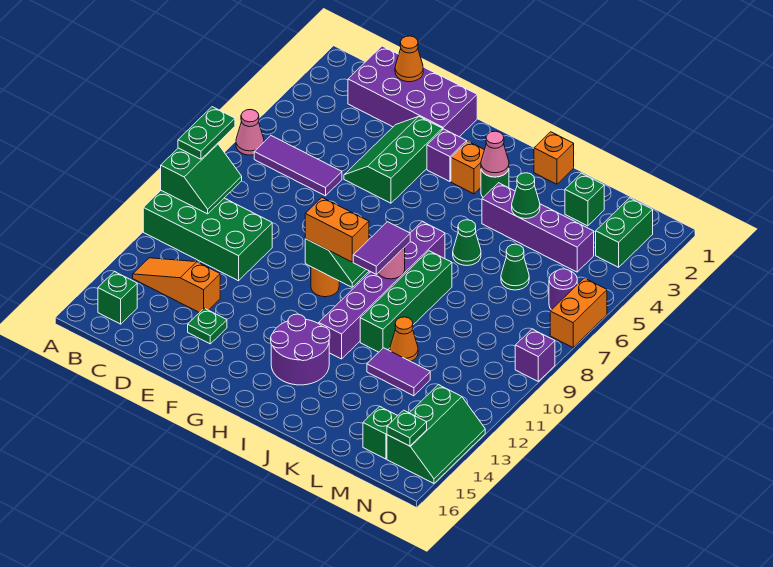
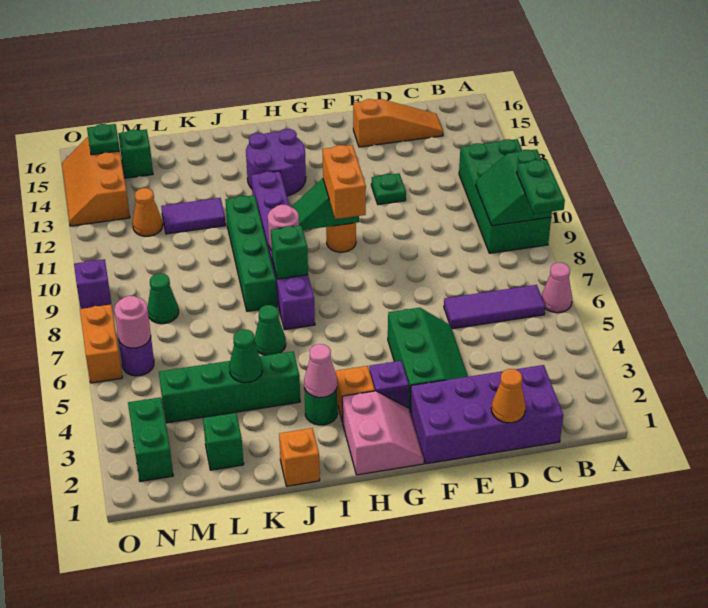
green brick A10:D11 level 1 -> green brick A9:B12 level 1
orange slope B13:D13 level 1 top D -> orange slope C15:E15 level 1 top E
green brick B15 level 1 -> green brick I8 level 2
green plate E14 level 1 -> green plate E12 level 1
none -> pink slope G1:H2 level 1 top H
orange brick G10:H10 level 3 -> orange brick G9:G10 level 3
purple tile I9:I10 level 3 -> none
purple brick J4:M4 level 1 -> green brick J4:M4 level 1
orange cone K11 level 1 -> orange cone M12 level 1
green cone L6 level 1 -> green cone M8 level 1
none -> pink round brick N6 level 2
green slope N13:O15 level 1 top N -> orange slope N13:O15 level 1 top N

